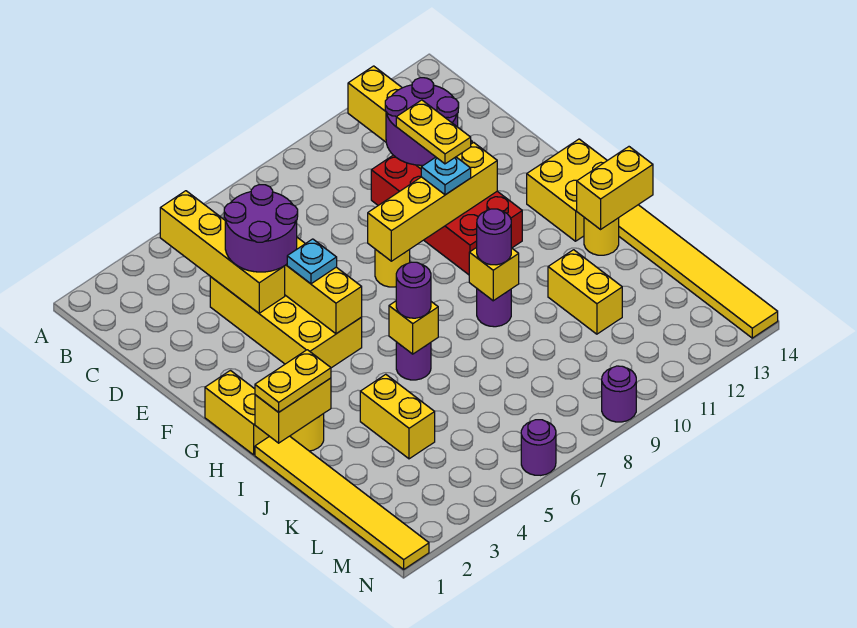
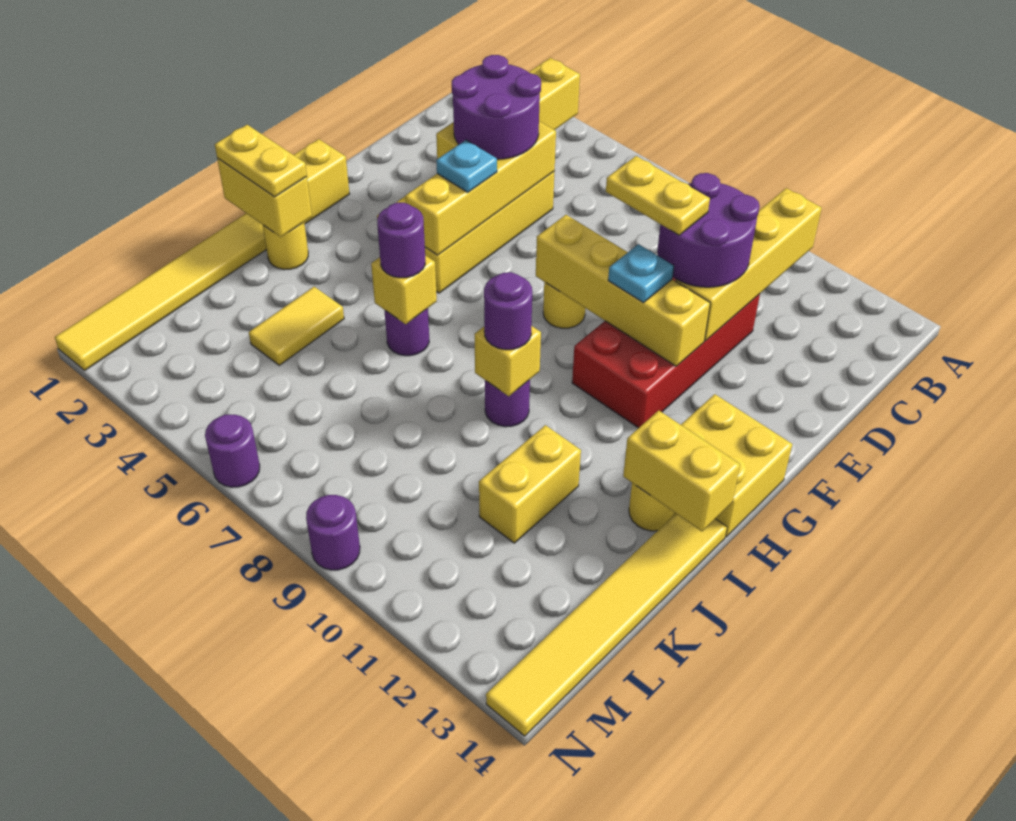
yellow plate E10:F10 level 4 -> yellow plate E9:E10 level 4
yellow brick J4:K4 level 1 -> yellow tile J4:K4 level 1

